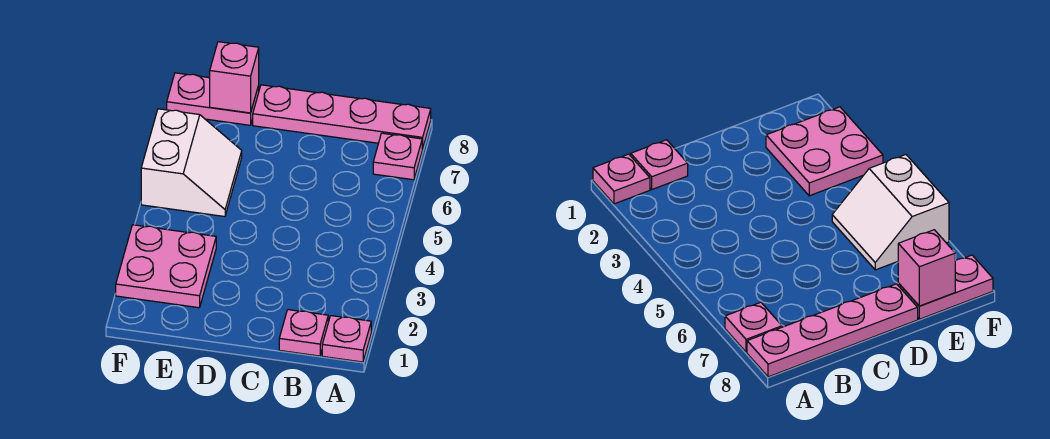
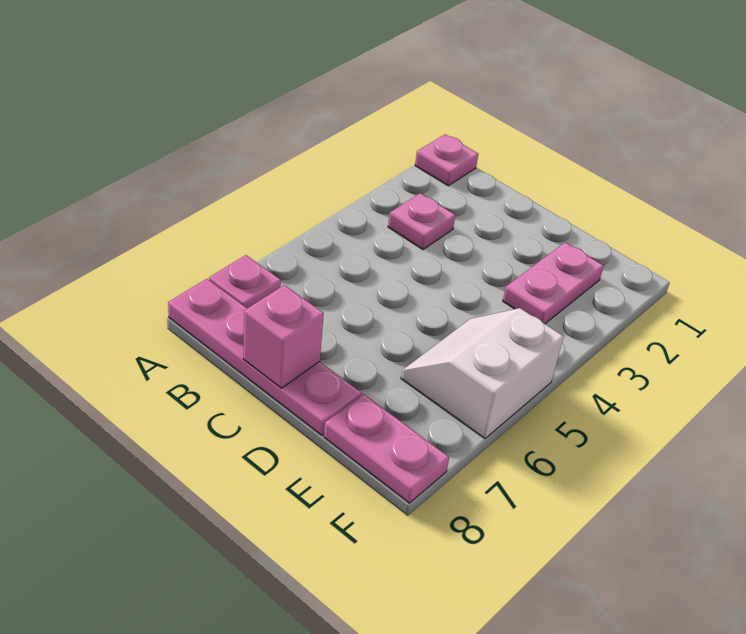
pink plate B1 level 1 -> pink plate B3 level 1
pink plate E2:F3 level 1 -> pink plate E2:E3 level 1
pink brick E8 level 2 -> pink brick C8 level 2

